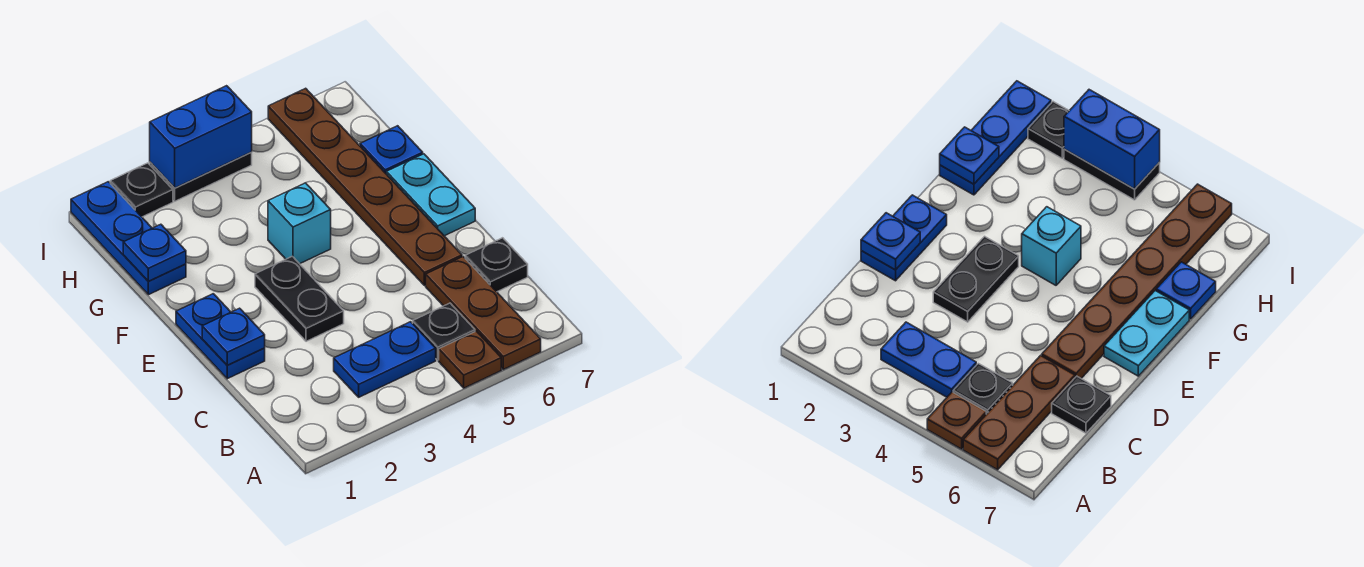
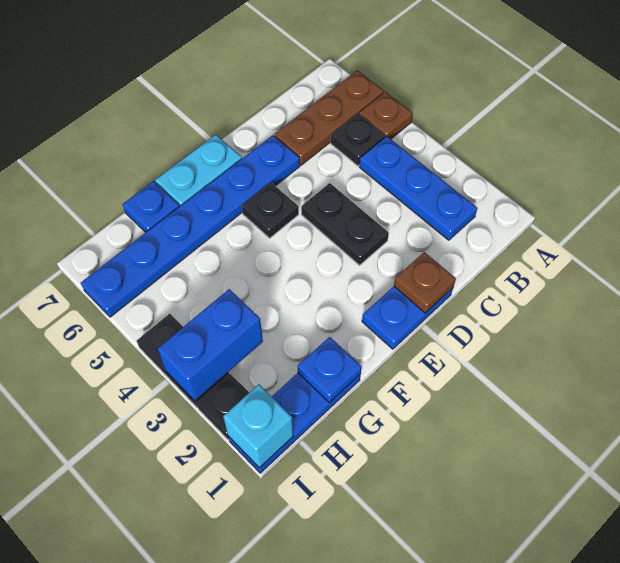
blue plate B3:B4 level 1 -> blue plate B2:B4 level 1
black plate C7 level 1 -> black plate E5 level 1
blue plate D1 level 2 -> brown plate D1 level 2
black plate D3:E3 level 1 -> black plate D3:D4 level 1
brown plate D6:I6 level 1 -> blue plate D6:I6 level 1
cyan brick F4 level 1 -> cyan brick I1 level 2
blue brick I3:I4 level 2 -> blue brick H3:I3 level 2

